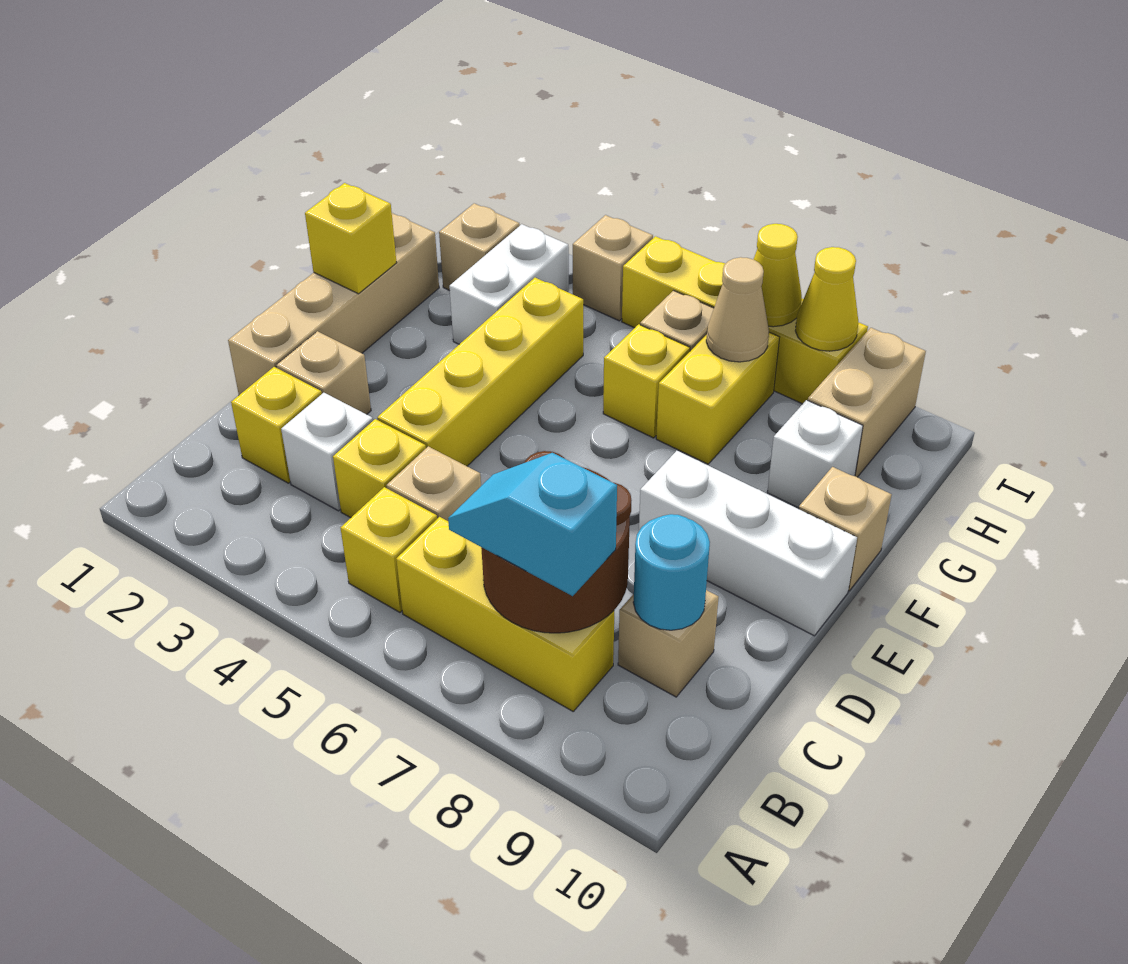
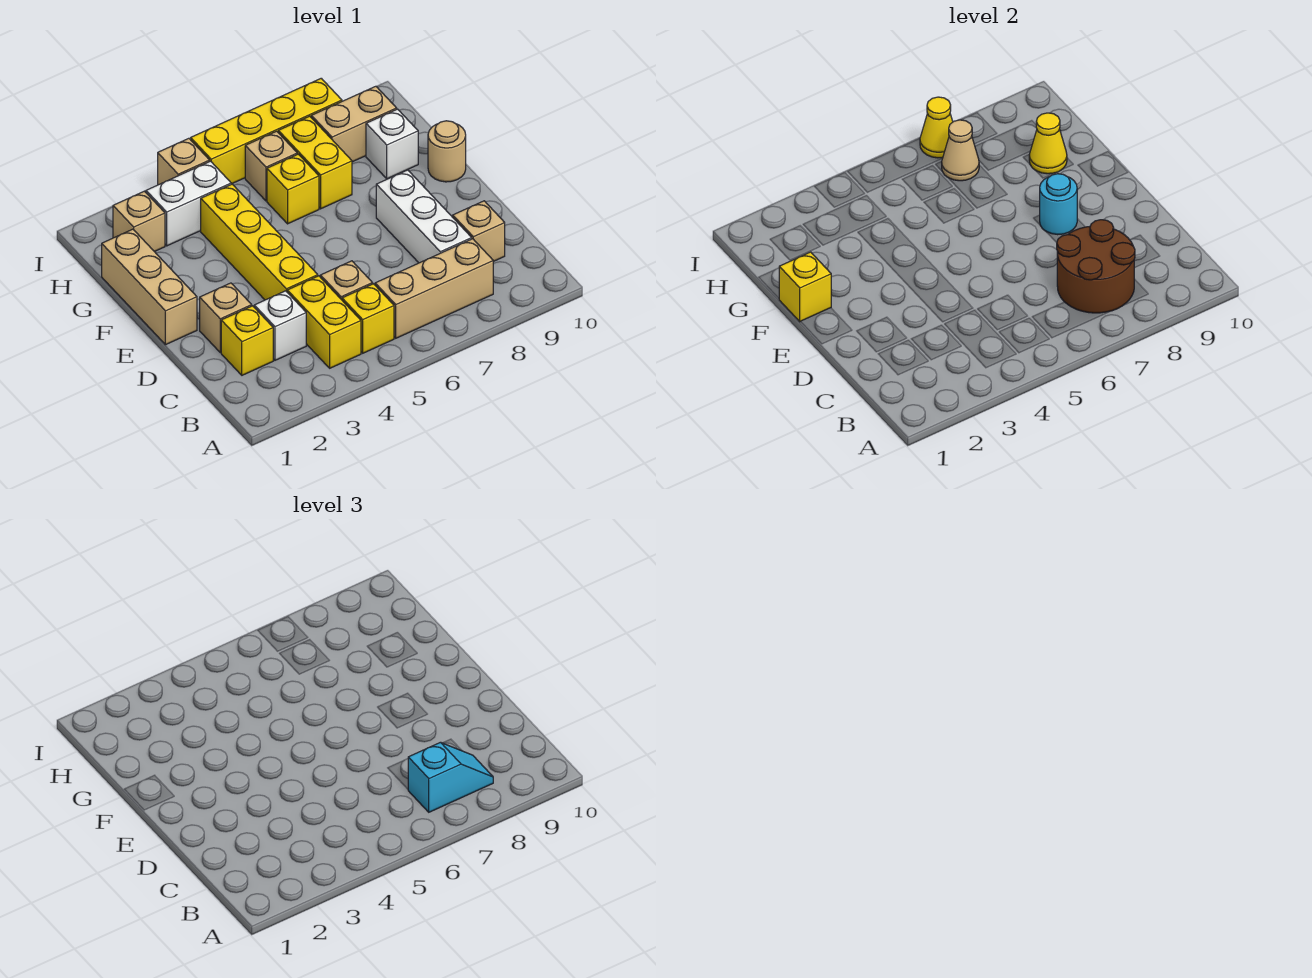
yellow brick B6:B8 level 1 -> tan brick B6:B8 level 1
cyan slope B7:B8 level 3 top 8 -> cyan slope B7:B8 level 3 top 7
yellow brick C4 level 1 -> yellow brick B4:C4 level 1
cyan round brick C9 level 2 -> cyan round brick E8 level 2
tan brick D1:G1 level 1 -> tan brick E1:G1 level 1
white brick E8:E10 level 1 -> white brick C8:E8 level 1
tan brick F10 level 1 -> tan round brick F10 level 1
white brick G3:H3 level 1 -> white brick H3:H4 level 1
tan brick H9:I9 level 1 -> tan brick H8:H9 level 1
yellow cone I8 level 2 -> yellow cone G9 level 2

